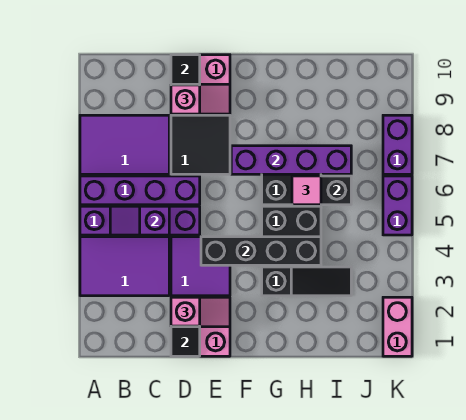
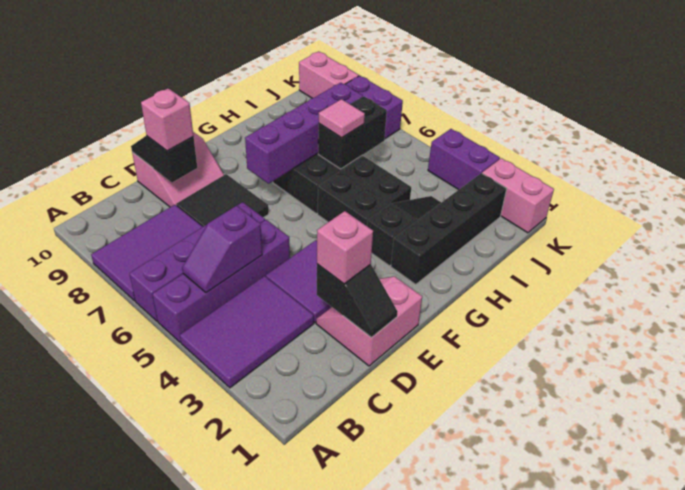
black brick E4:H4 level 2 -> black brick G2:J2 level 1
purple brick K5:K6 level 1 -> purple brick K3:K4 level 1
none -> pink brick K9:K10 level 1

